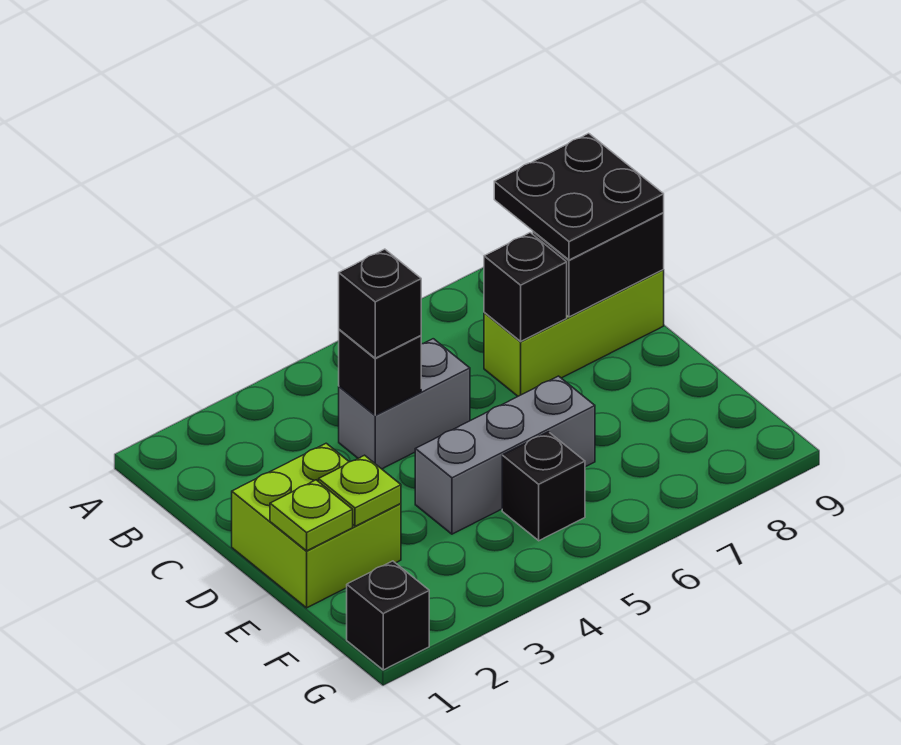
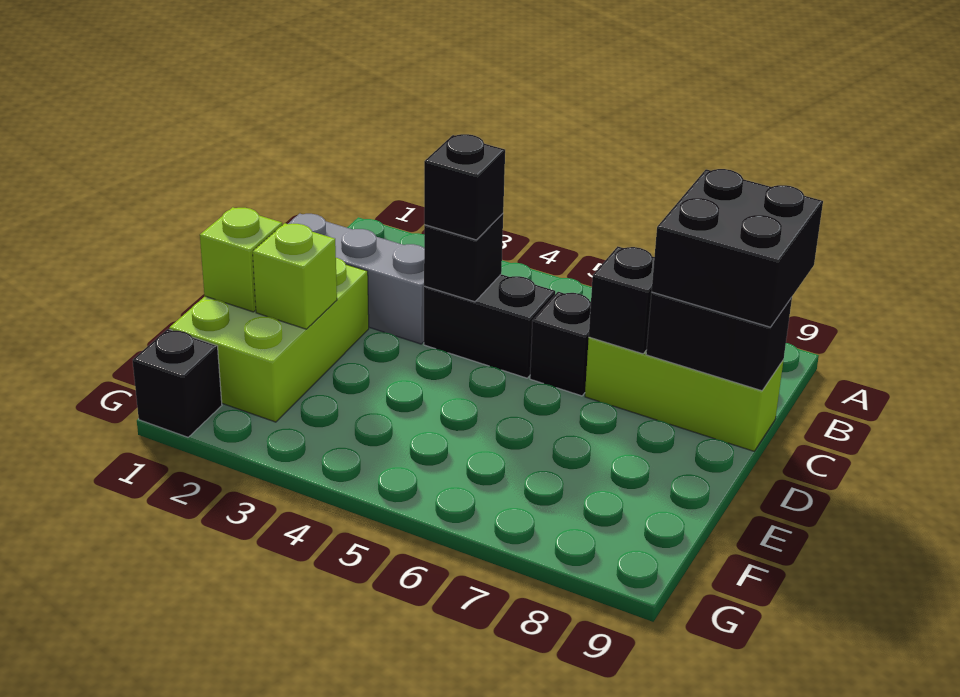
black plate B8:C9 level 3 -> black brick B8:C9 level 3
grey brick C4:C5 level 1 -> black brick C4:C5 level 1
lime brick D1:E2 level 1 -> lime brick D1:F2 level 1
lime plate E1 level 2 -> lime brick E1 level 2
lime plate E2 level 2 -> lime brick E2 level 2
grey brick E4:E6 level 1 -> grey brick C1:C3 level 1
black brick F5 level 1 -> black brick C6 level 1

